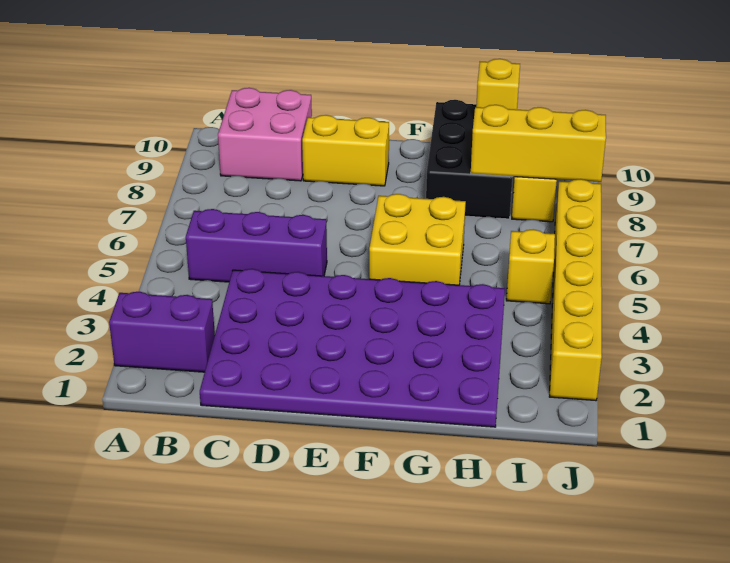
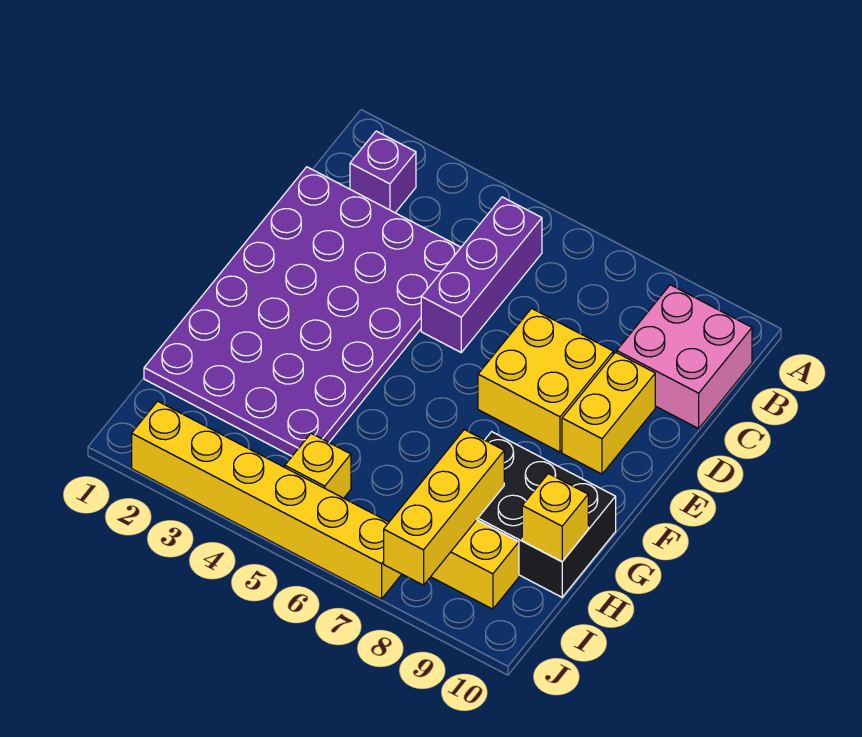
purple brick A2:B2 level 1 -> purple brick B2 level 1
yellow brick F5:G6 level 1 -> yellow brick D7:E8 level 1

